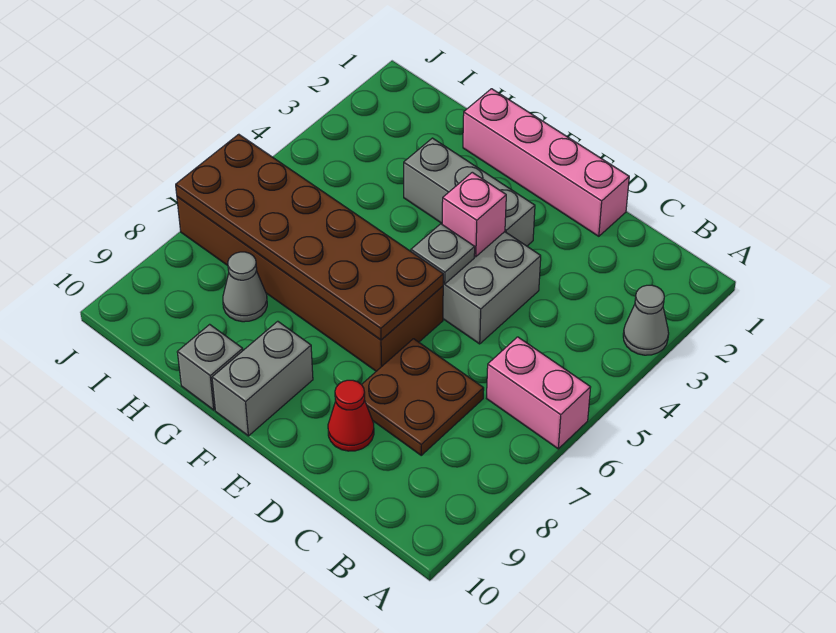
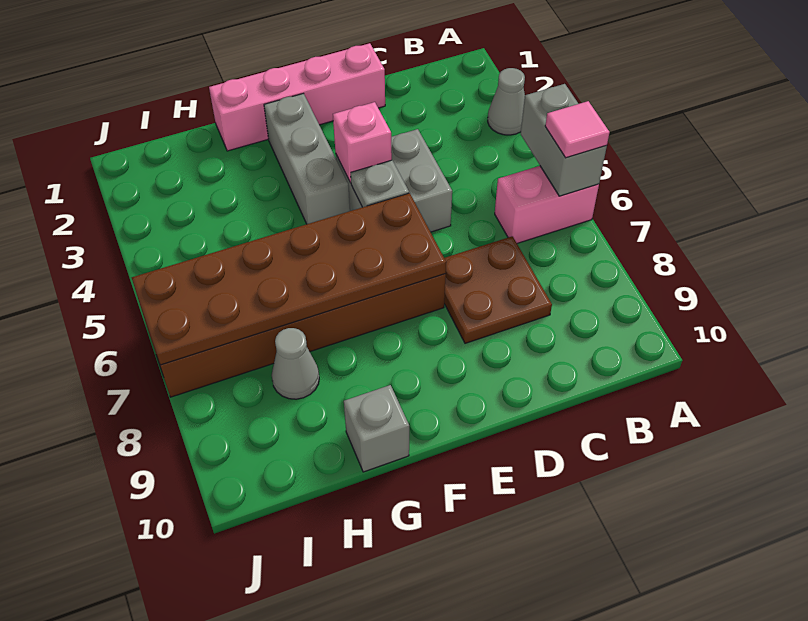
none -> pink tile A6 level 3
red cone D9 level 1 -> none
grey brick E3:G3 level 1 -> grey brick F2:F4 level 1
grey brick F9:F10 level 1 -> grey brick A5:A6 level 2

